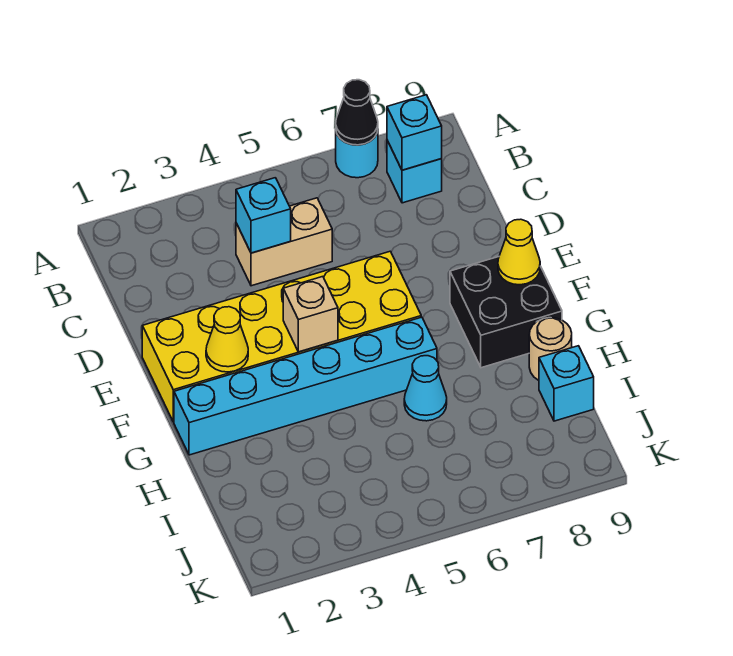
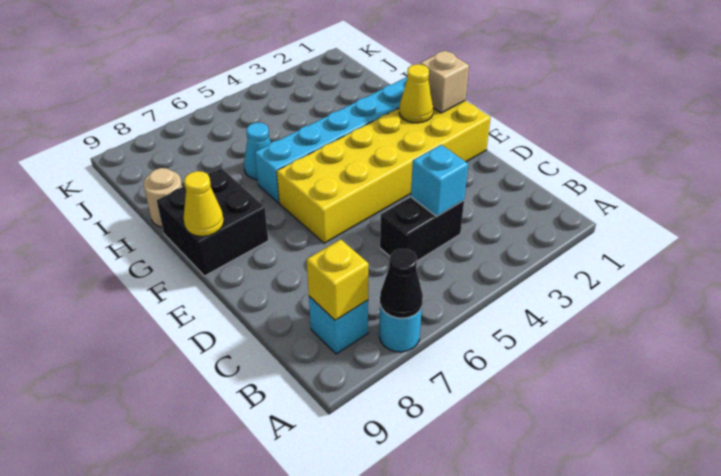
cyan brick B8 level 2 -> yellow brick B8 level 2
tan brick C4:C5 level 1 -> black brick C4:C5 level 1
tan brick F4 level 2 -> tan brick F1 level 2
cyan brick I9 level 1 -> none

